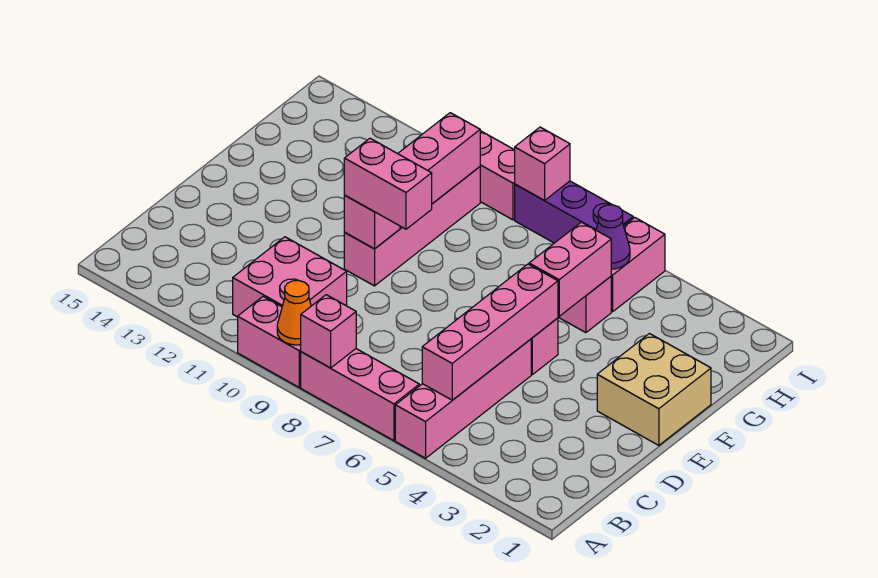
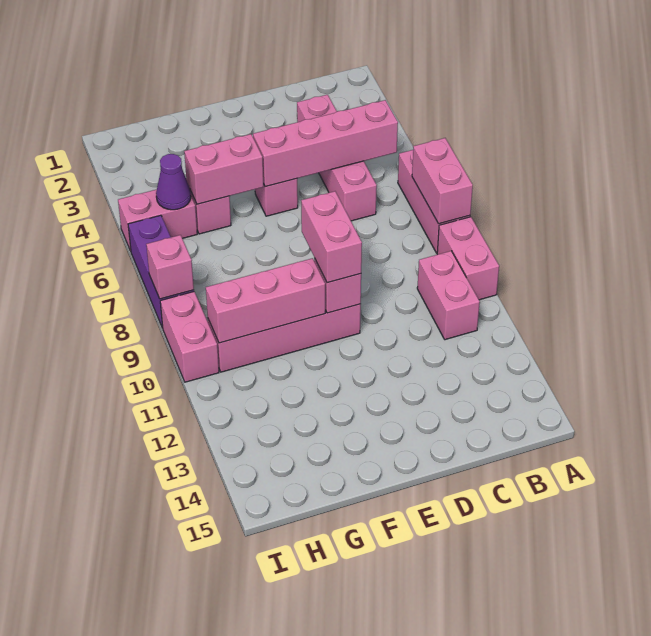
pink brick A5:D5 level 1 -> pink brick C3:C6 level 1
pink brick A8 level 2 -> pink brick A7:A8 level 2
orange cone A9 level 2 -> none
pink brick B10:C11 level 1 -> pink brick B10:B11 level 1
tan brick E1:F2 level 1 -> none

